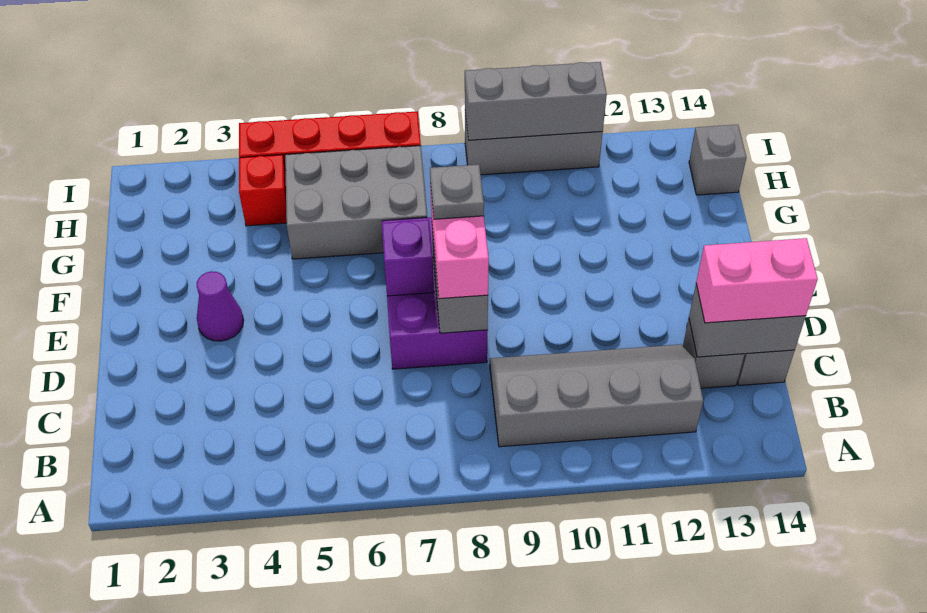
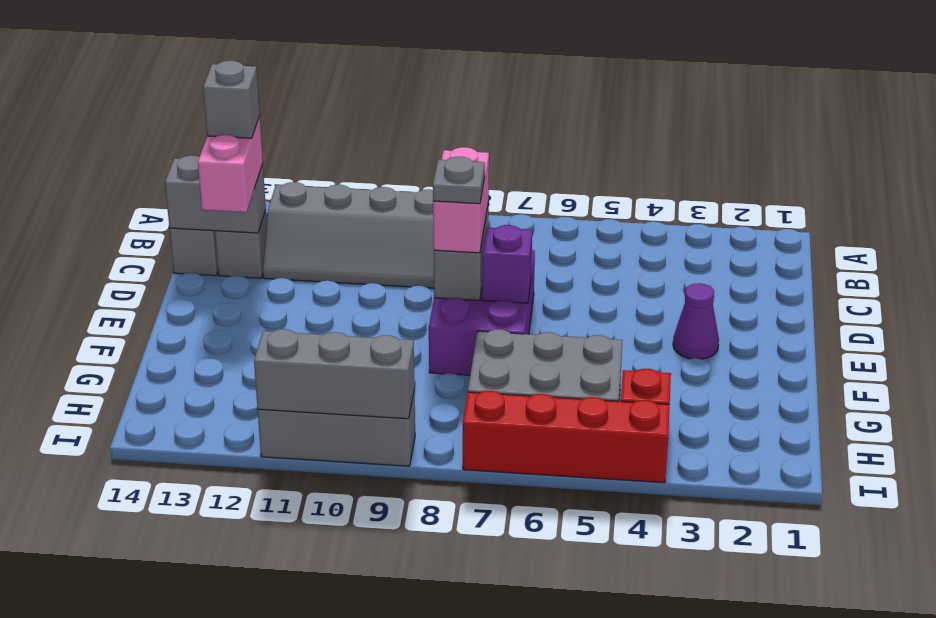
pink brick C13:C14 level 3 -> pink brick C13:D13 level 3
grey brick H14 level 1 -> grey brick C13 level 4

